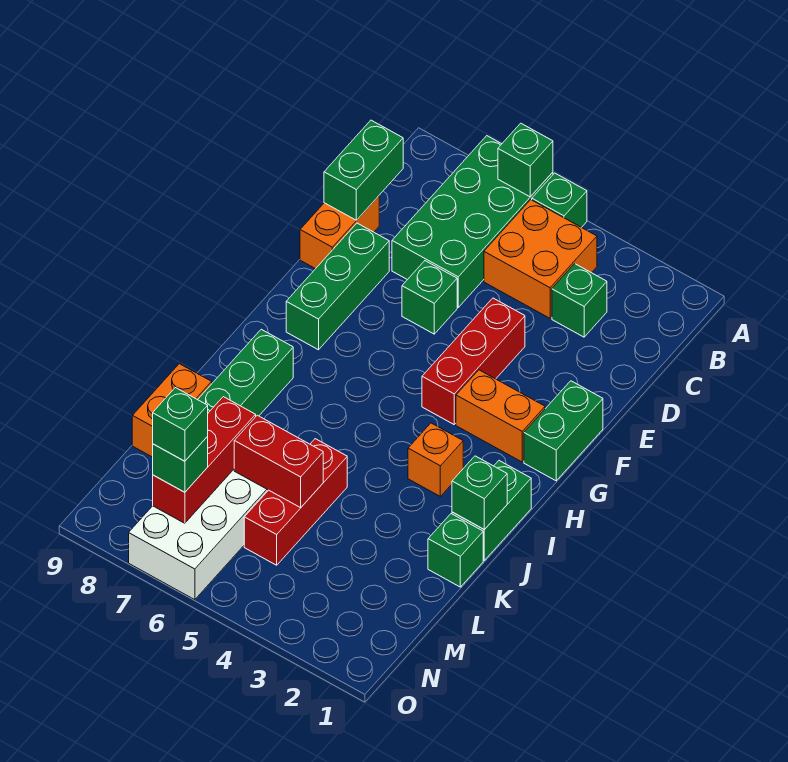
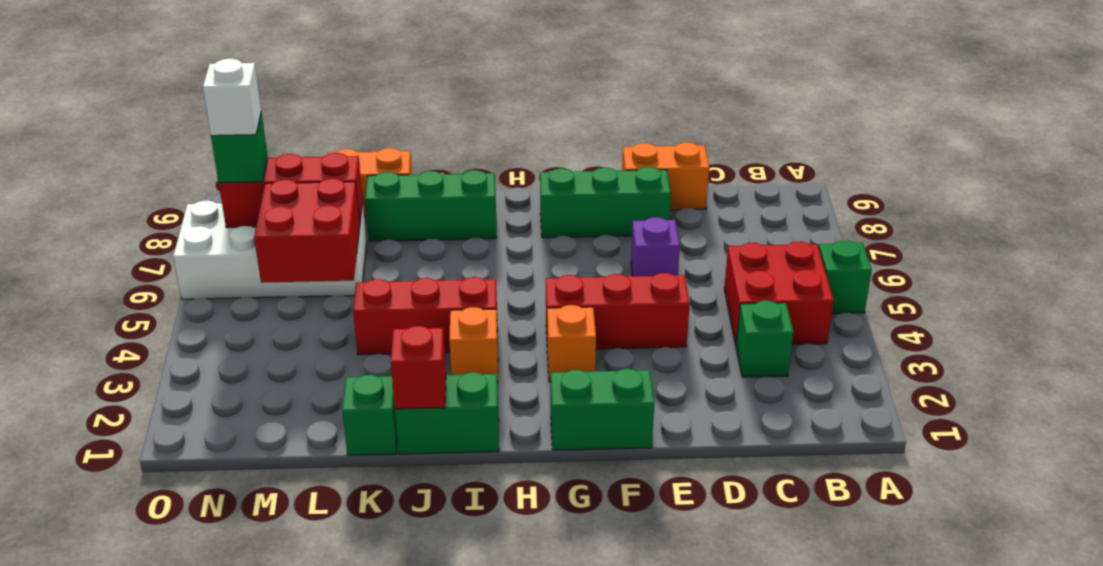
green brick A6:D7 level 1 -> none
green brick A6 level 2 -> none
orange brick B4:C5 level 1 -> red brick B4:C5 level 1
green brick C9:D9 level 2 -> none
green brick E6 level 1 -> purple brick E6 level 1
orange brick G2:G3 level 1 -> orange brick G3 level 1
green brick J1 level 2 -> red brick J1 level 2
red brick K5:M5 level 1 -> red brick I4:K4 level 1
red brick L5:L6 level 2 -> red brick L5:M6 level 2
green brick N7 level 4 -> white brick N7 level 4

